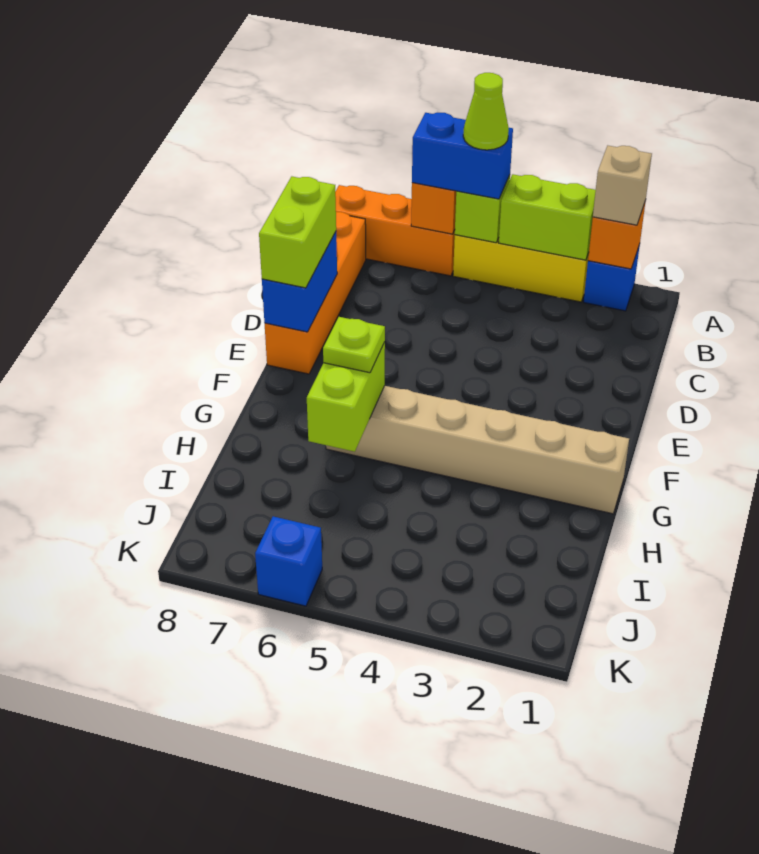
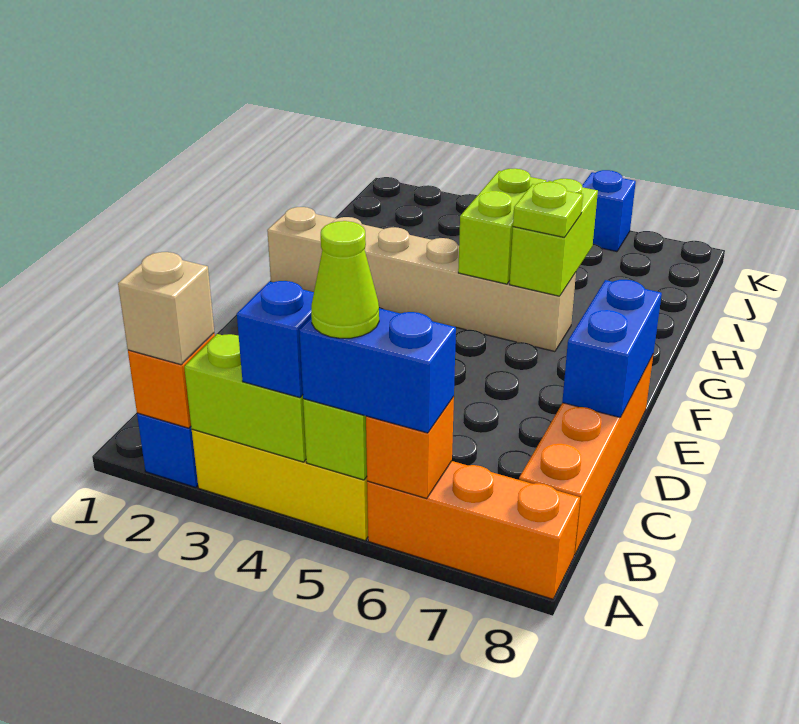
none -> blue brick A4 level 3
lime brick D8:E8 level 3 -> lime brick G5:H5 level 2

